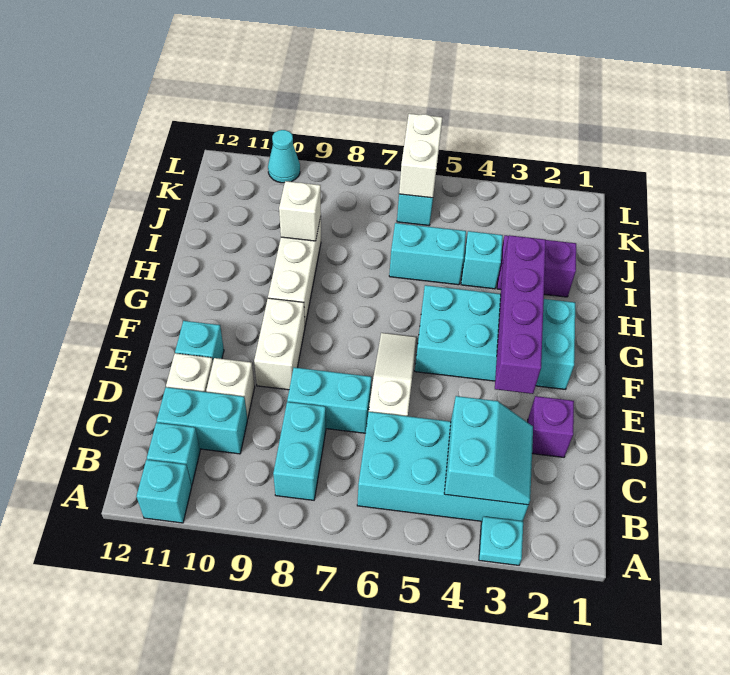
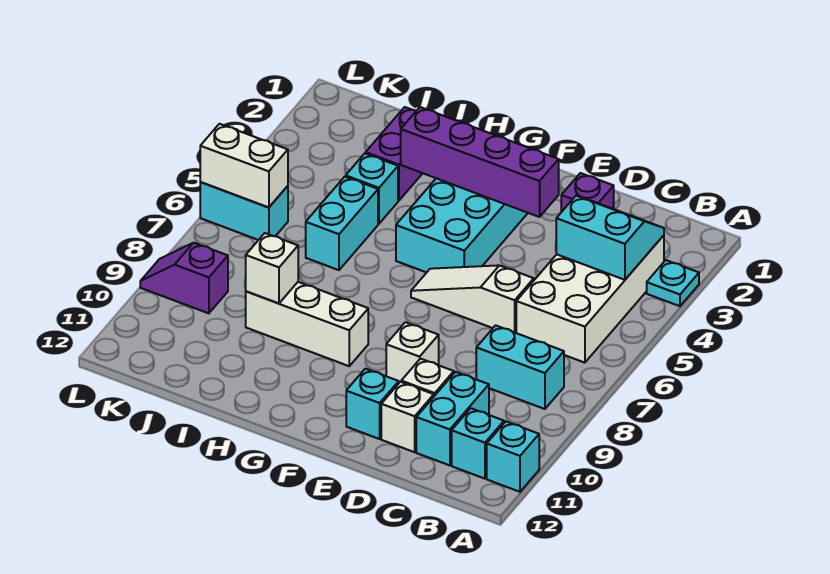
cyan brick B3:C6 level 1 -> white brick B3:C6 level 1
cyan brick D7:D8 level 1 -> none
white brick E9:F9 level 1 -> white brick E9 level 1
none -> purple slope K9:L9 level 1 top K
cyan cone L10 level 1 -> none

